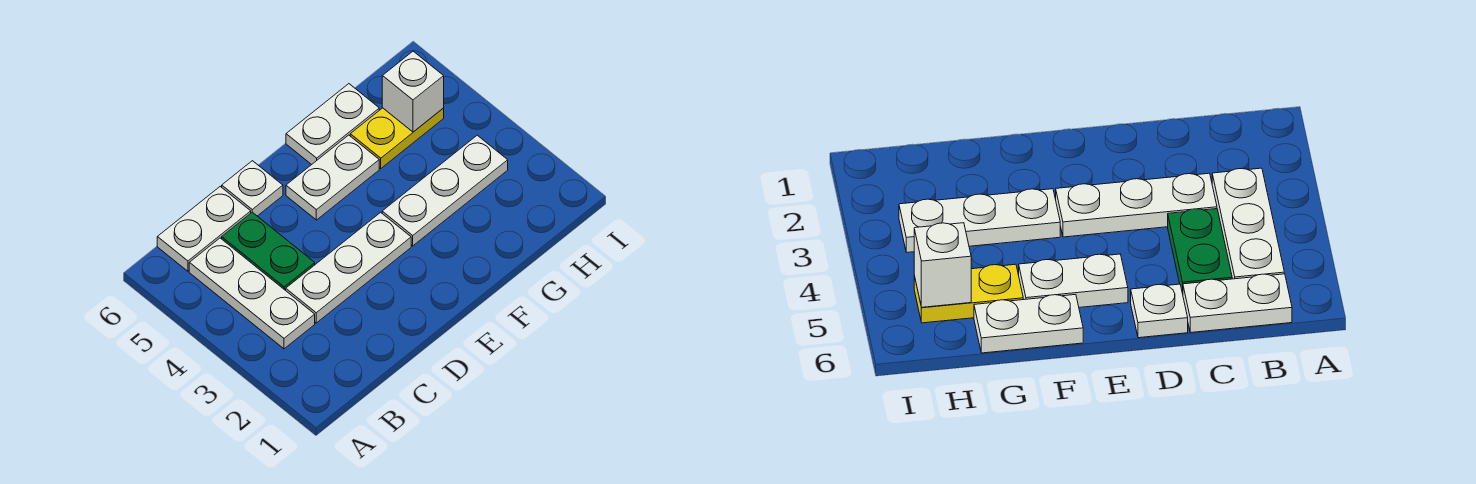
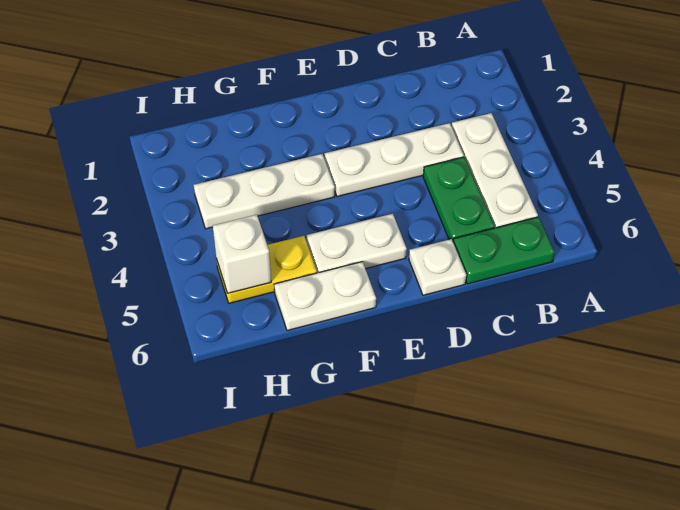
white plate B6:C6 level 1 -> green plate B6:C6 level 1

